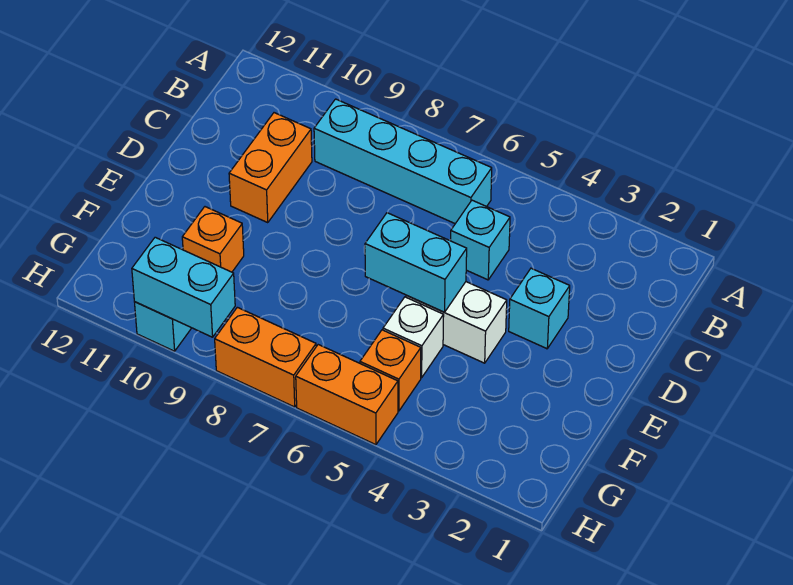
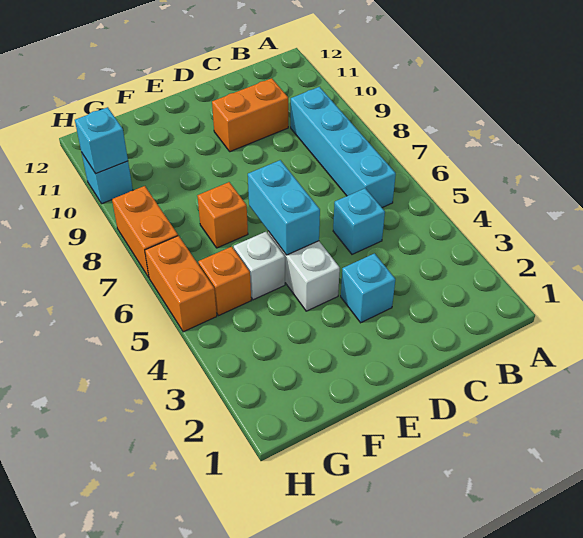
orange brick F10 level 1 -> orange brick F7 level 1
cyan brick H9:H10 level 2 -> cyan brick H10 level 2

